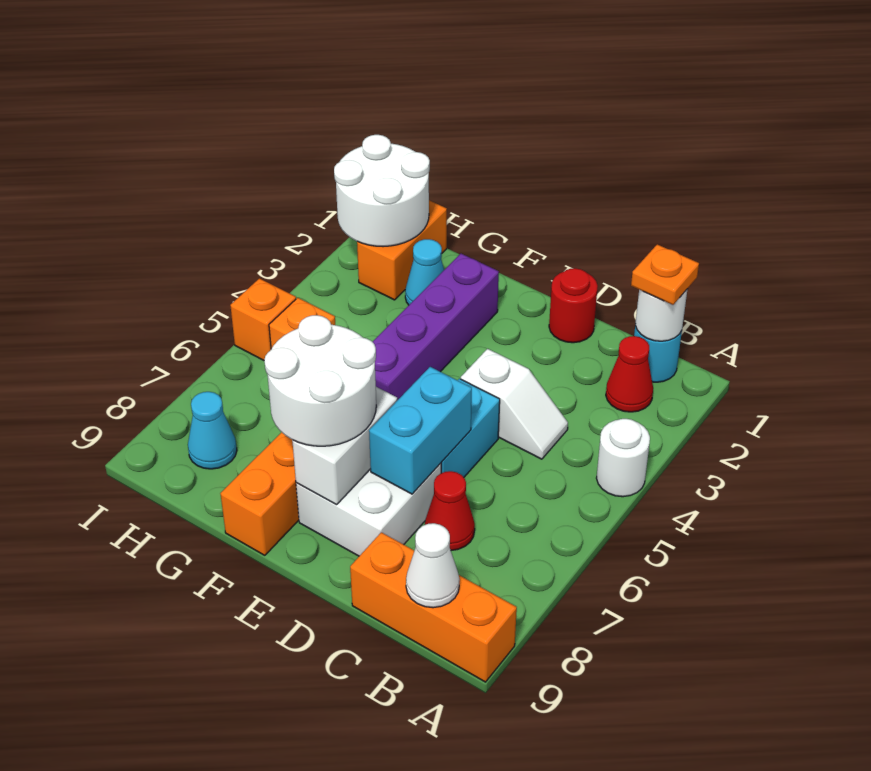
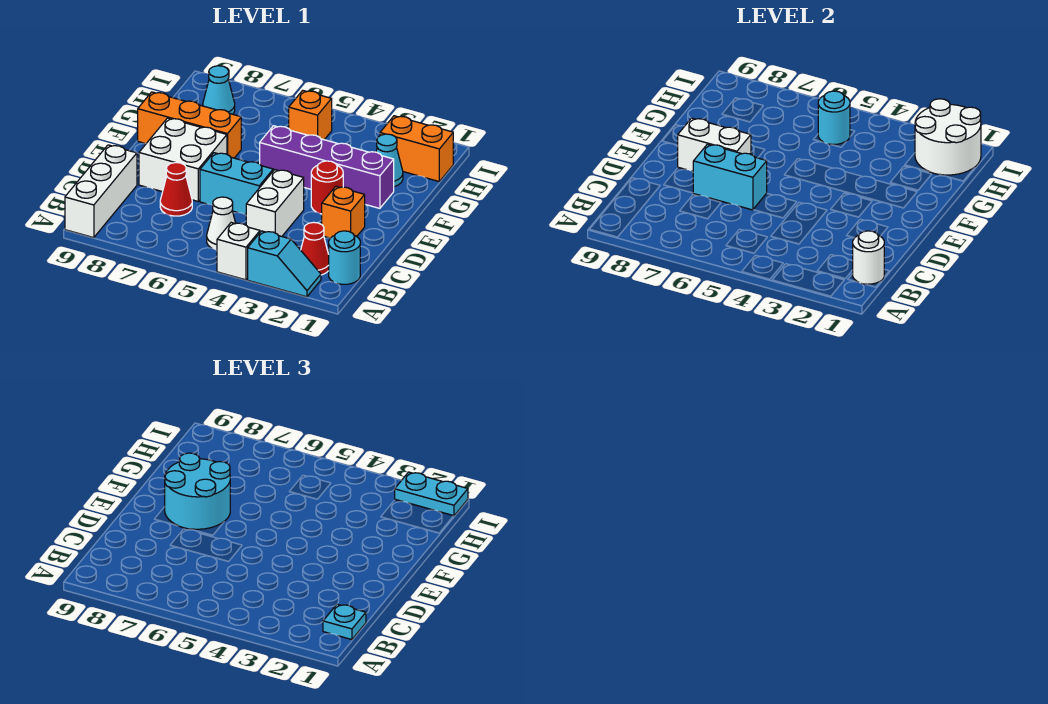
none -> cyan slope A2:A3 level 1 top 3
white round brick A4 level 1 -> white brick A4 level 1
orange brick A9:C9 level 1 -> white brick A9:C9 level 1
orange plate B1 level 3 -> cyan plate B1 level 3
white cone B9 level 2 -> white cone B5 level 1
white slope C4:D4 level 1 top D -> white brick C4:D4 level 1
red round brick D1 level 1 -> red round brick E3 level 1
white round brick E7:F8 level 3 -> cyan round brick E7:F8 level 3
none -> cyan round brick H5 level 2
none -> cyan plate I1:I2 level 3
orange brick I5 level 1 -> orange brick D2 level 1

